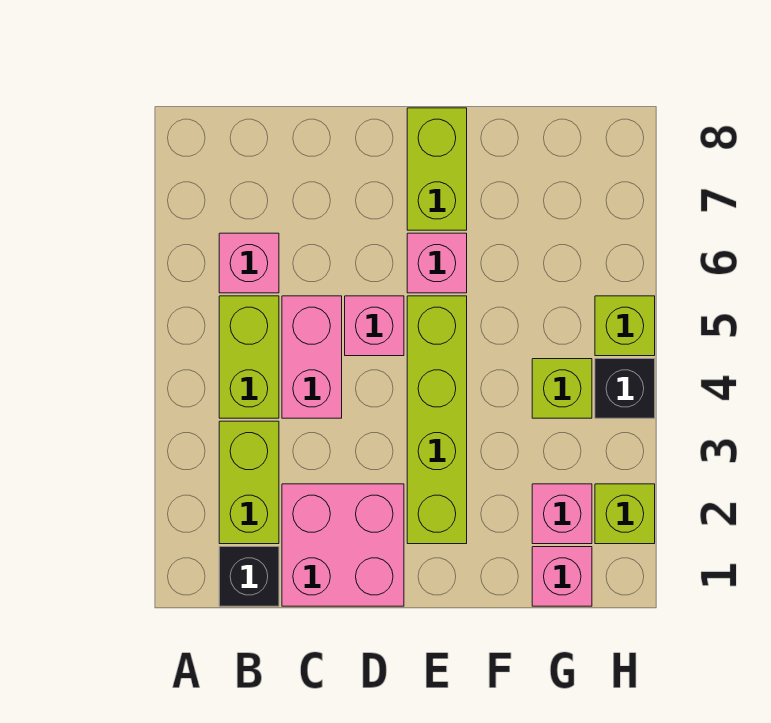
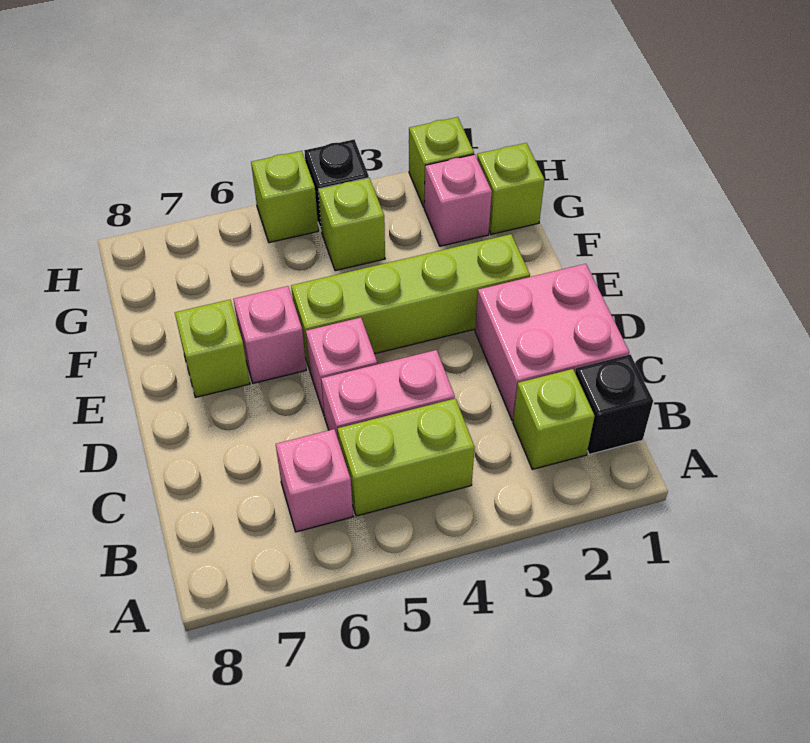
lime brick B2:B3 level 1 -> lime brick B2 level 1
lime brick E7:E8 level 1 -> lime brick E7 level 1
pink brick G1 level 1 -> lime brick G1 level 1

